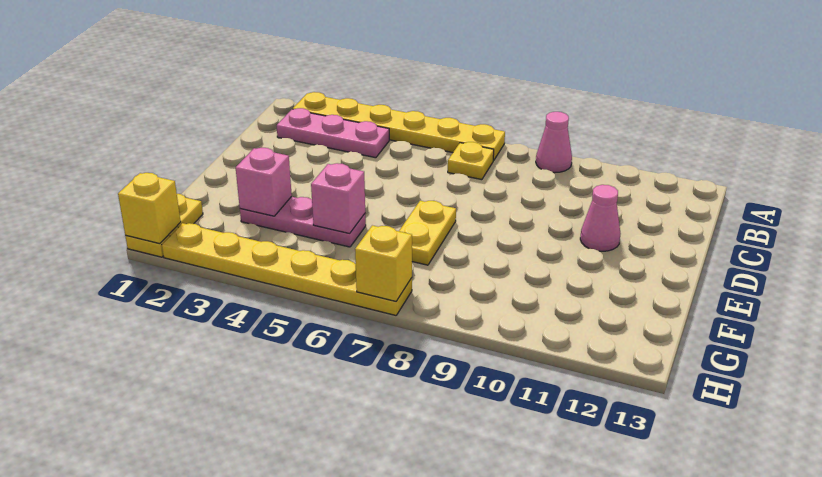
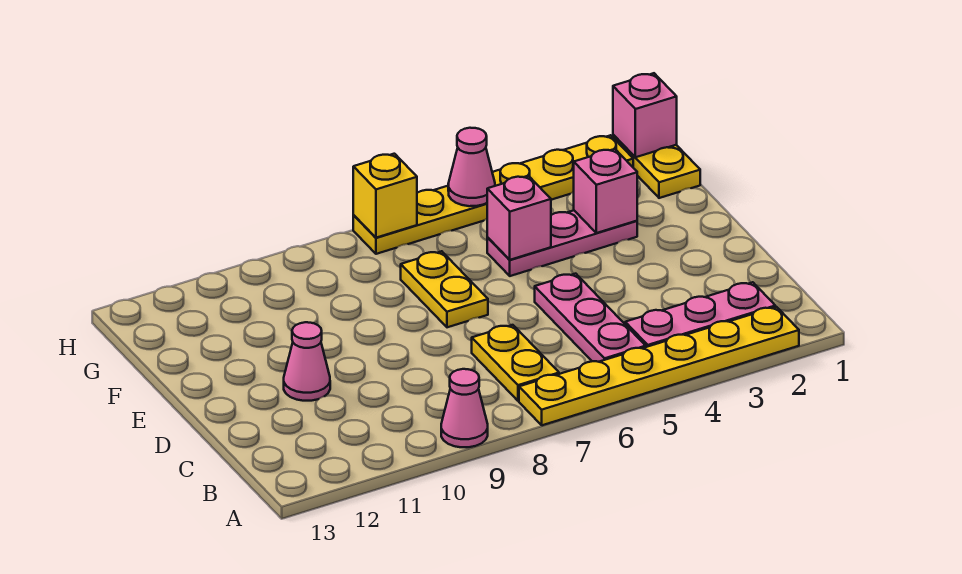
none -> pink plate B5:D5 level 1
yellow plate B7 level 1 -> yellow plate B7:C7 level 1
yellow brick H1 level 2 -> pink brick H1 level 2
none -> pink cone H5 level 2

